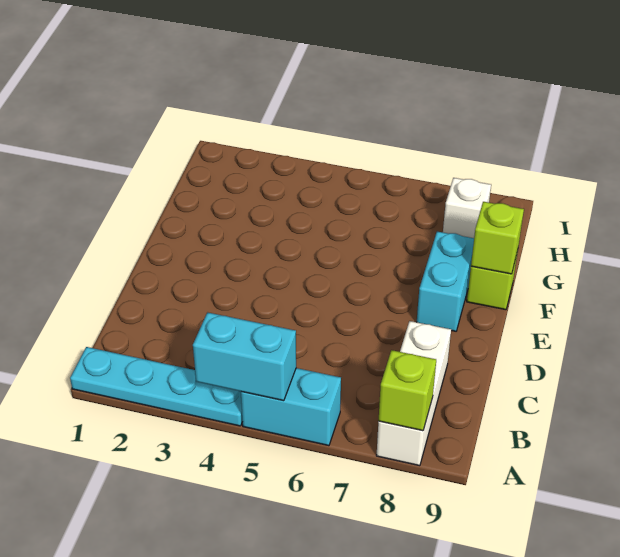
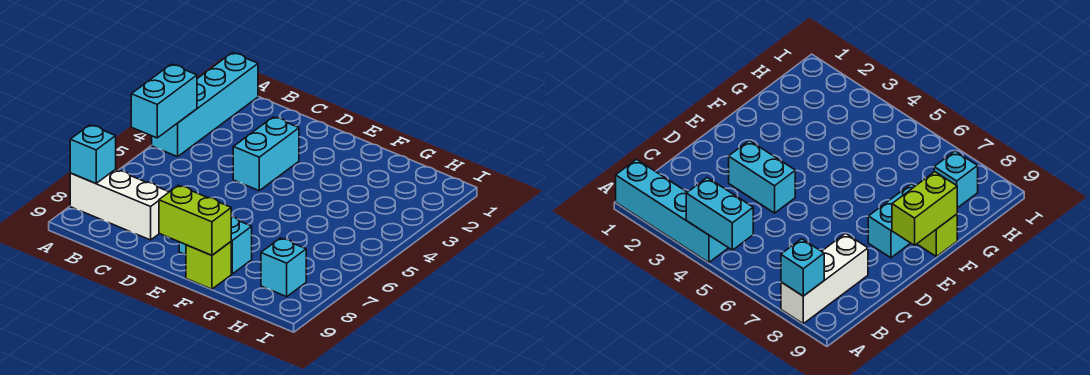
cyan plate A1:A4 level 1 -> cyan brick A1:A4 level 1
cyan brick A5:A6 level 1 -> cyan brick D3:D4 level 1
lime brick A8 level 2 -> cyan brick A8 level 2
lime brick F9 level 2 -> lime brick E9:F9 level 2
white brick H8 level 1 -> cyan brick H8 level 1

